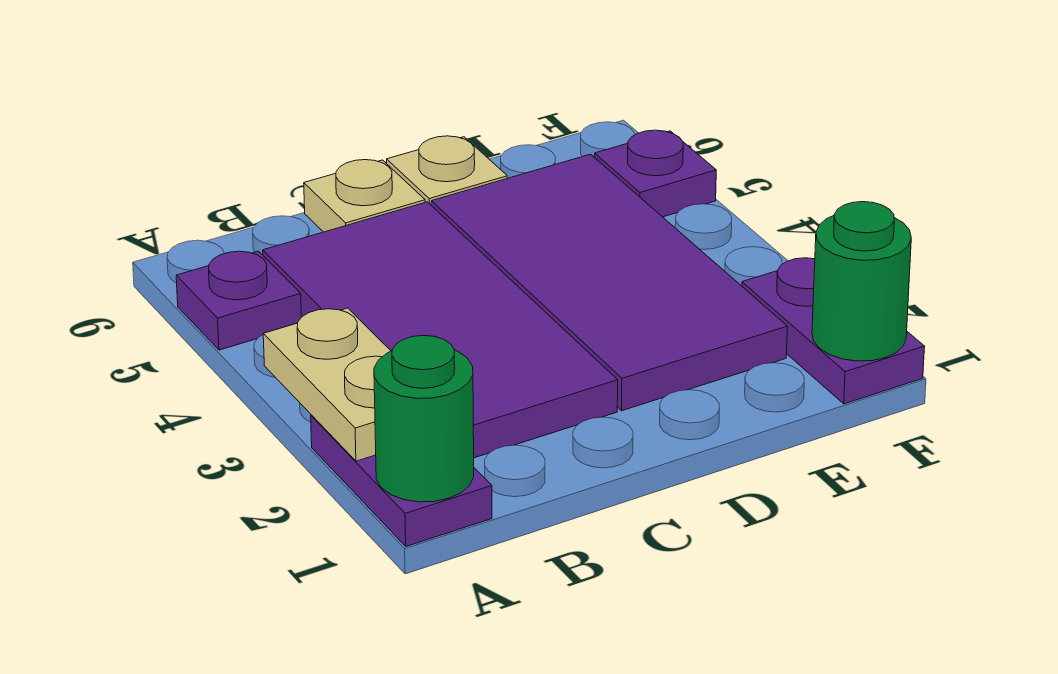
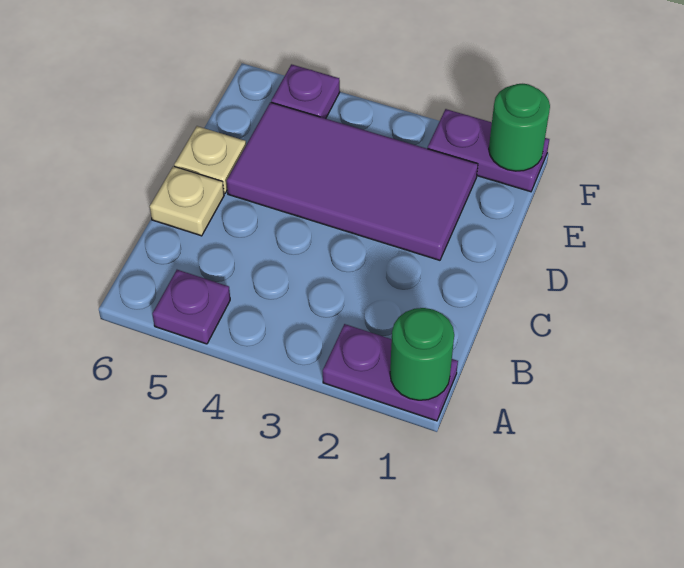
tan plate A2:A3 level 2 -> none
purple tile B2:C5 level 1 -> none

